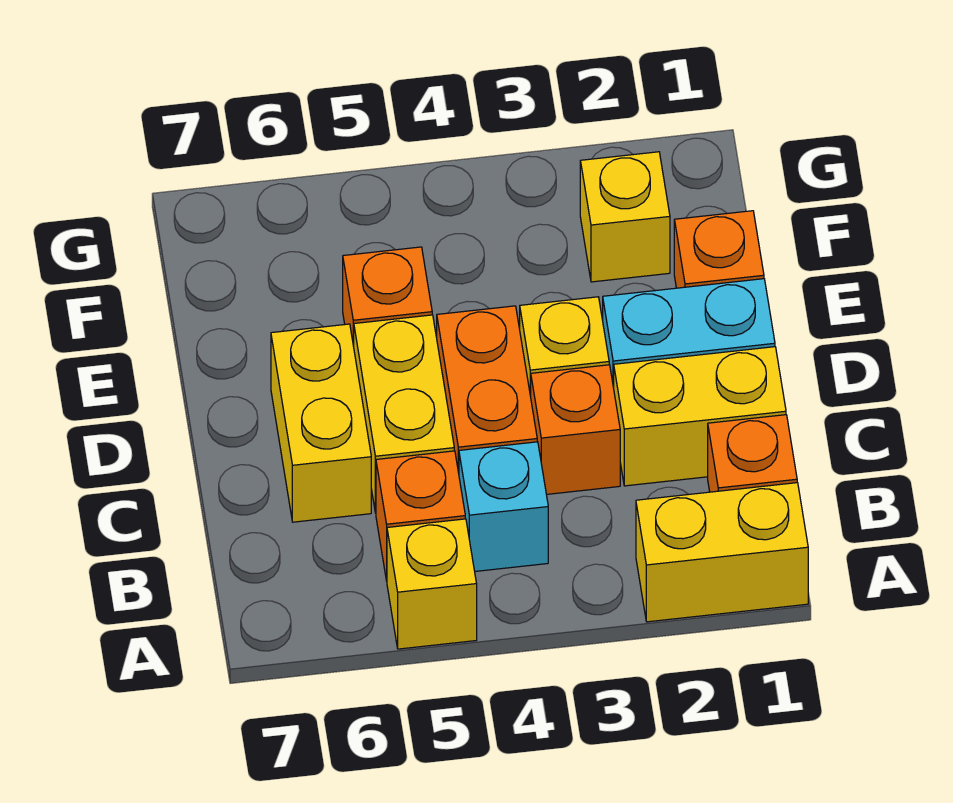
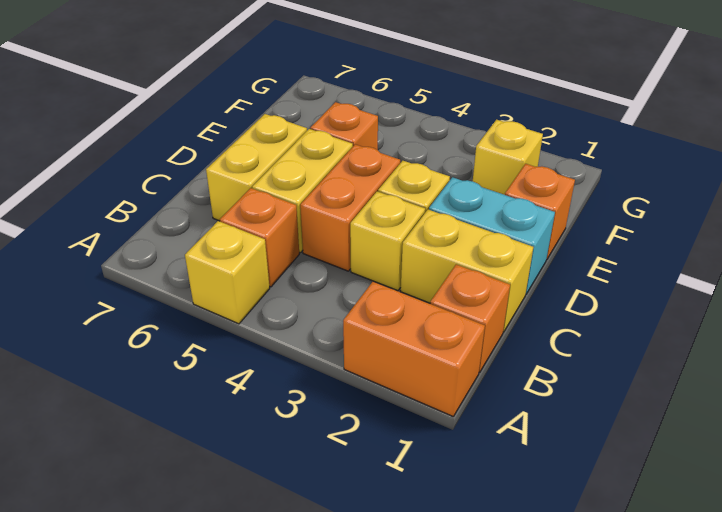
yellow brick A1:A2 level 1 -> orange brick A1:A2 level 1
cyan brick B4 level 1 -> none
orange brick C3 level 1 -> yellow brick C3 level 1

